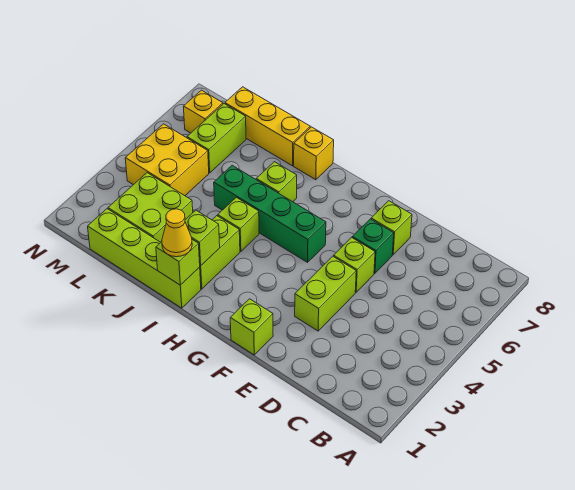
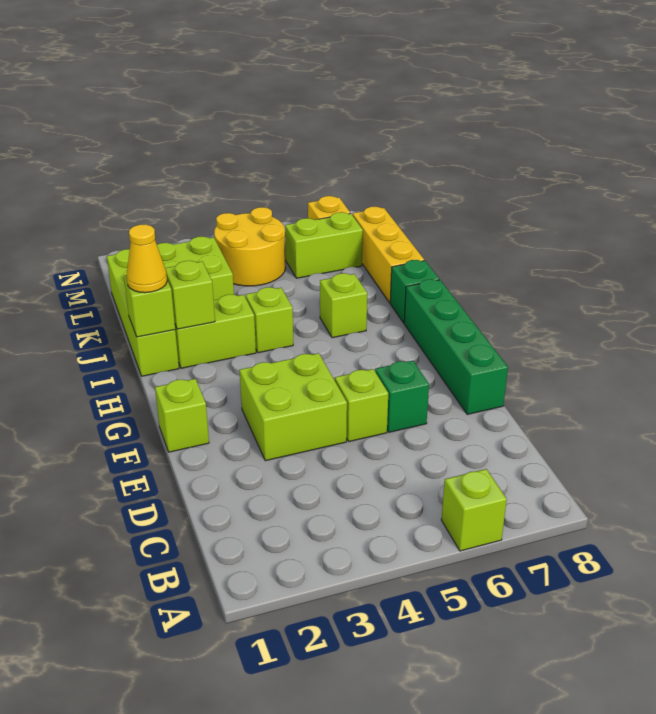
lime brick E3:E4 level 1 -> lime brick E3:F4 level 1
lime brick E7 level 1 -> lime brick A6 level 1
green brick G5:J5 level 1 -> green brick E8:H8 level 1
yellow brick I8 level 1 -> green brick I8 level 1
yellow brick L4:M5 level 1 -> yellow round brick L4:M5 level 1

